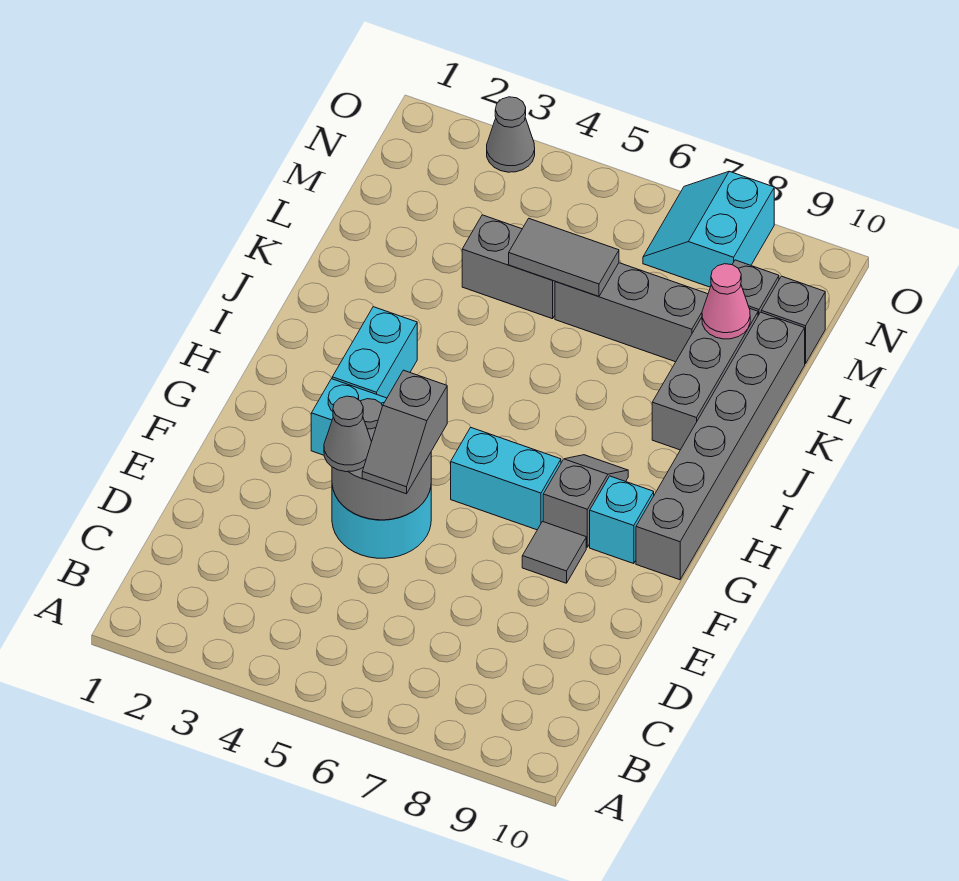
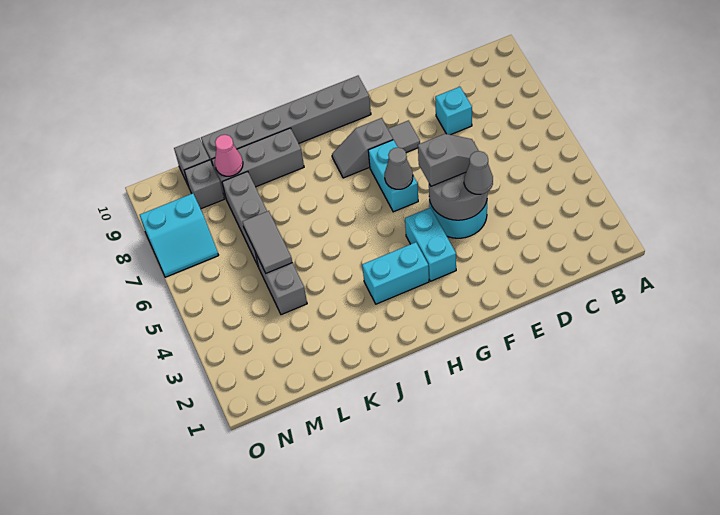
cyan brick G9 level 1 -> cyan brick D8 level 1
grey cone O3 level 1 -> grey cone G6 level 2

